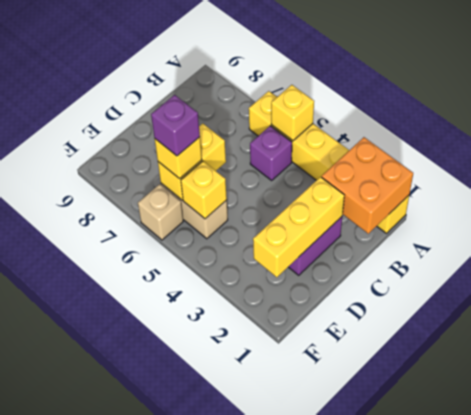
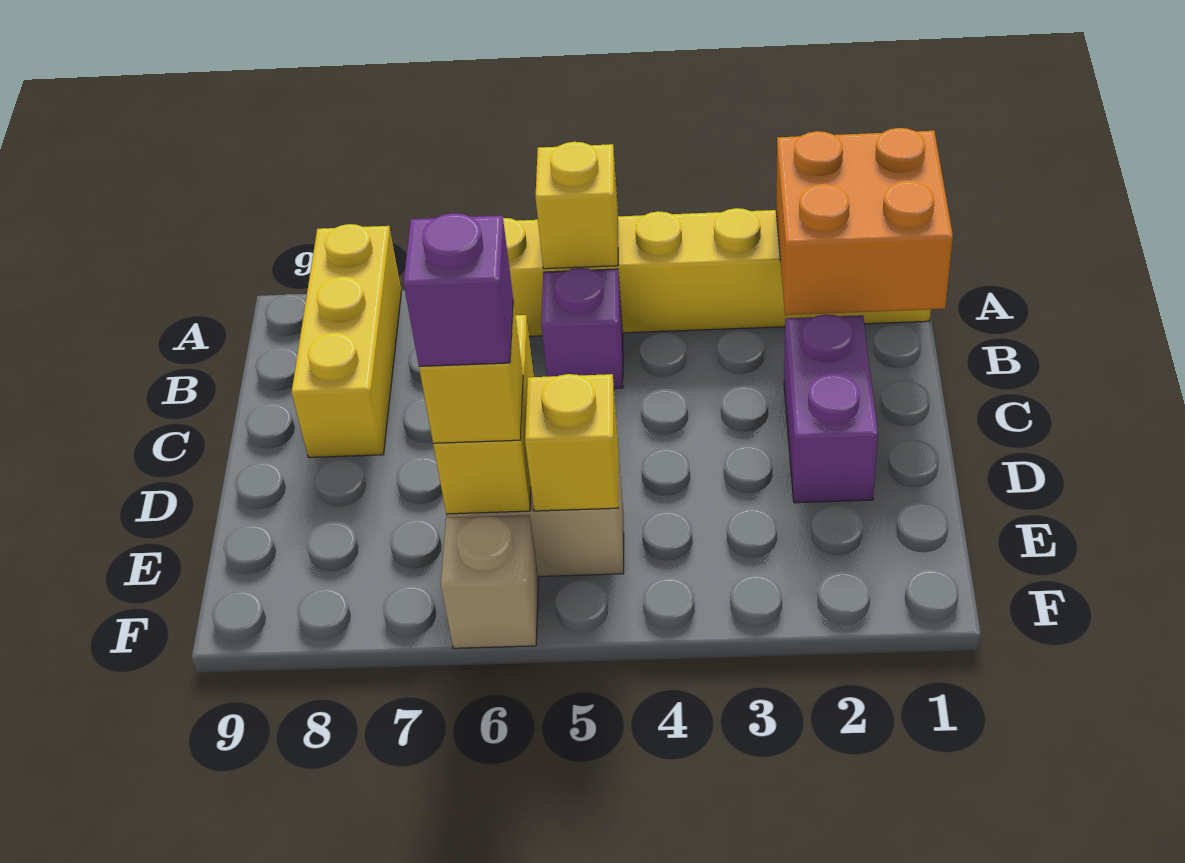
yellow brick C2:E2 level 2 -> yellow brick A8:C8 level 1

